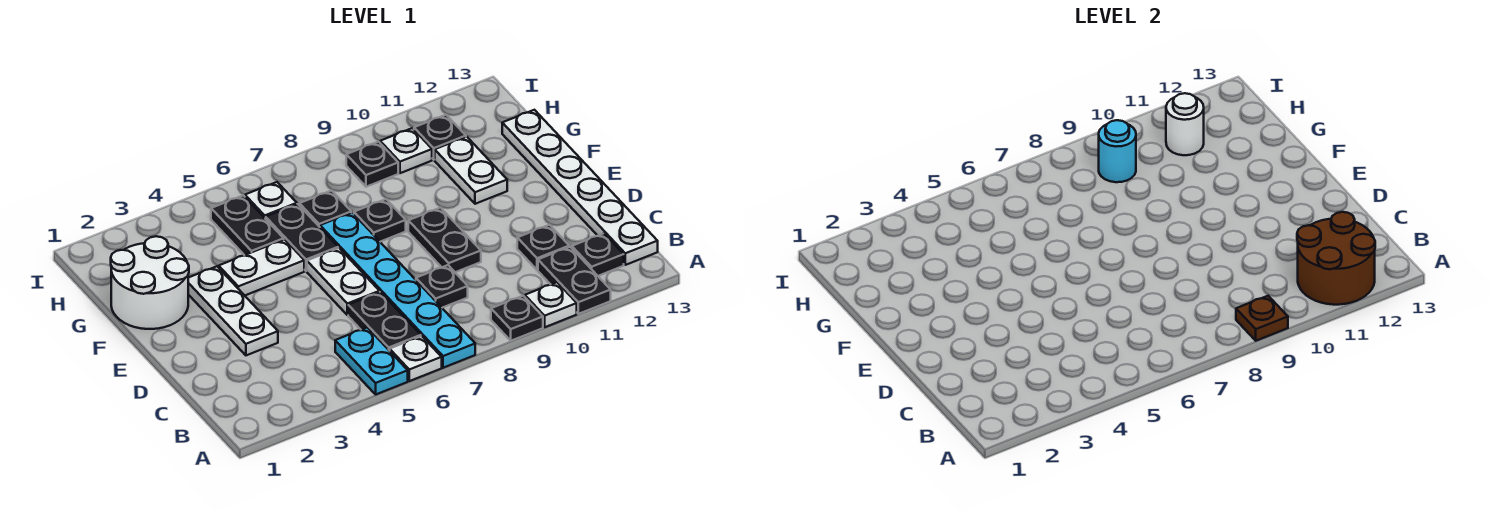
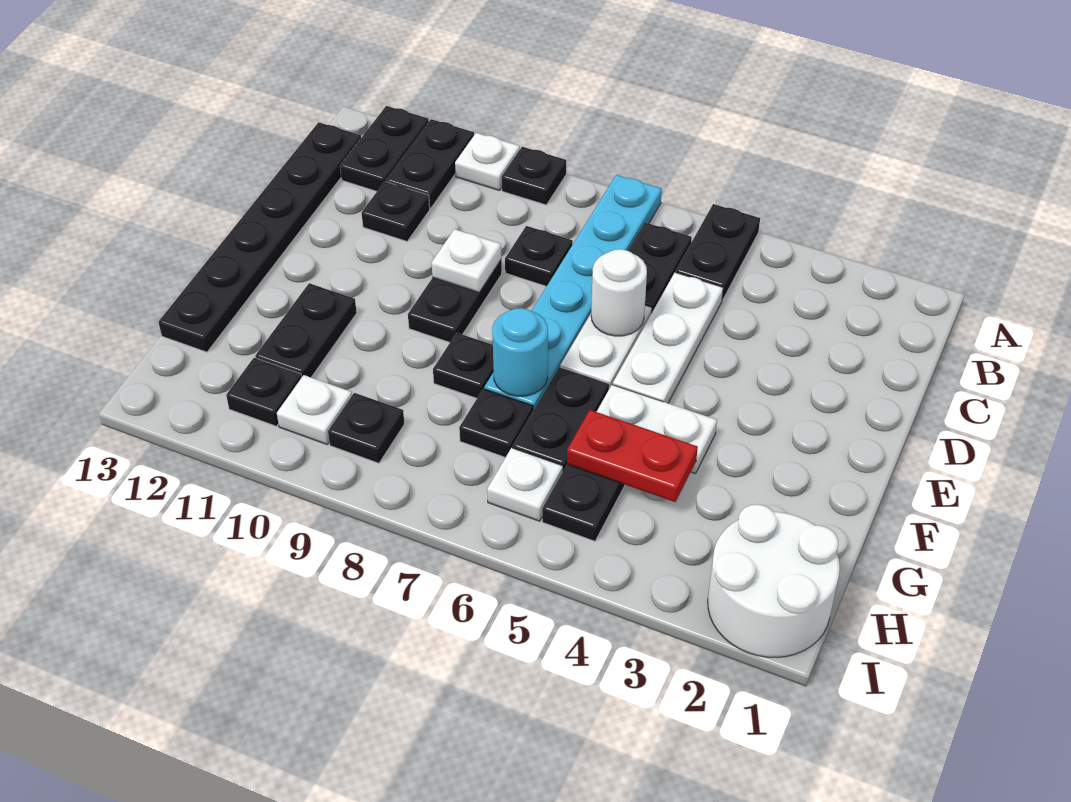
cyan plate A5:B5 level 1 -> black plate A5:B5 level 1
white plate A6 level 1 -> white plate D9 level 2
brown plate A9 level 2 -> none
brown round brick A11:B12 level 2 -> none
black plate B12 level 1 -> black plate A12:B12 level 1
white plate B13:G13 level 1 -> black plate B13:G13 level 1
white plate D3:F3 level 1 -> white plate C5:E5 level 1
white round brick F1:G2 level 1 -> white round brick H1:I2 level 1
white plate F11:G11 level 1 -> black plate F11:G11 level 1
none -> red plate G4:G5 level 2
cyan round brick H9 level 2 -> cyan round brick F7 level 2
white round brick H11 level 2 -> white round brick D6 level 2

